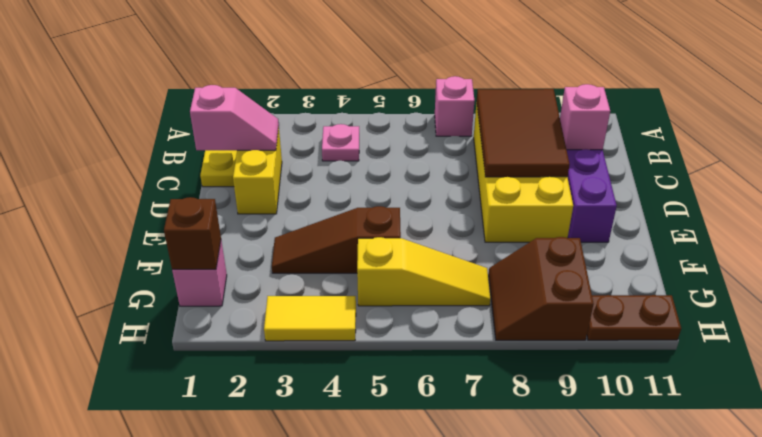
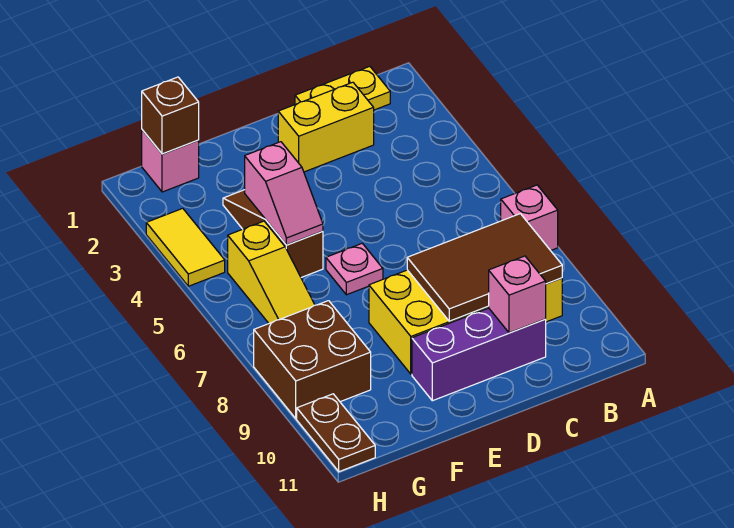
pink plate B4 level 1 -> pink plate E6 level 1
pink slope C1:C2 level 2 top 1 -> pink slope F4:F5 level 2 top 4
brown slope G8:H9 level 1 top 9 -> brown brick G8:H9 level 1

